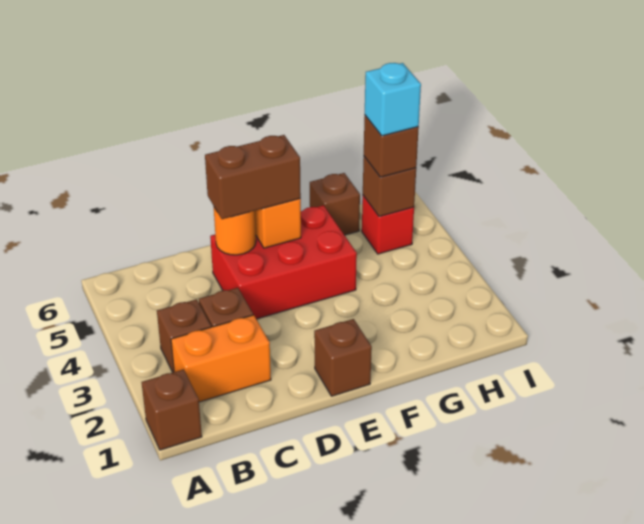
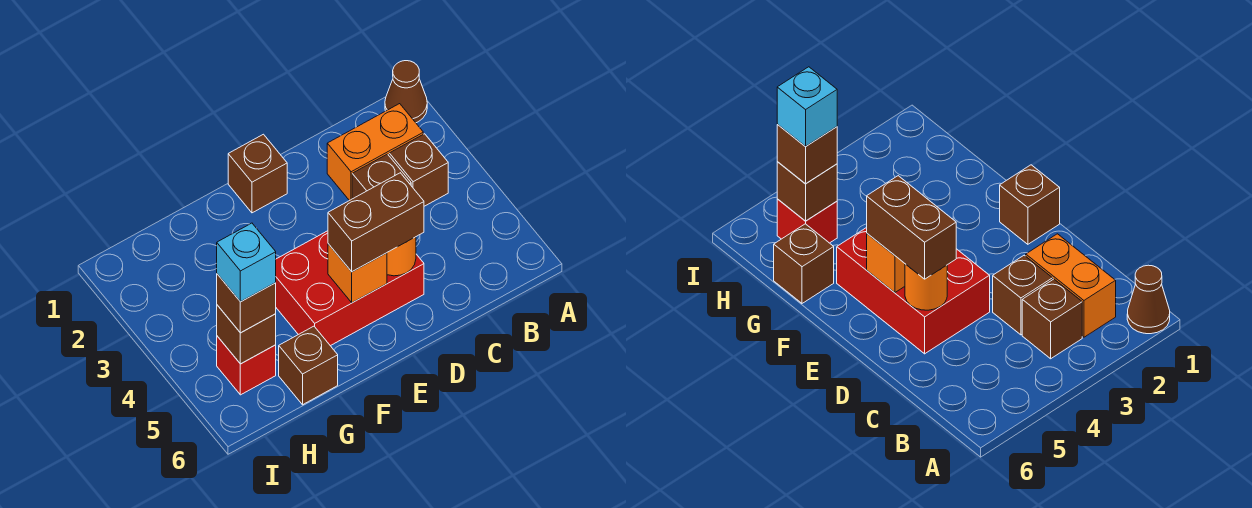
brown brick A1 level 1 -> brown cone A1 level 1

